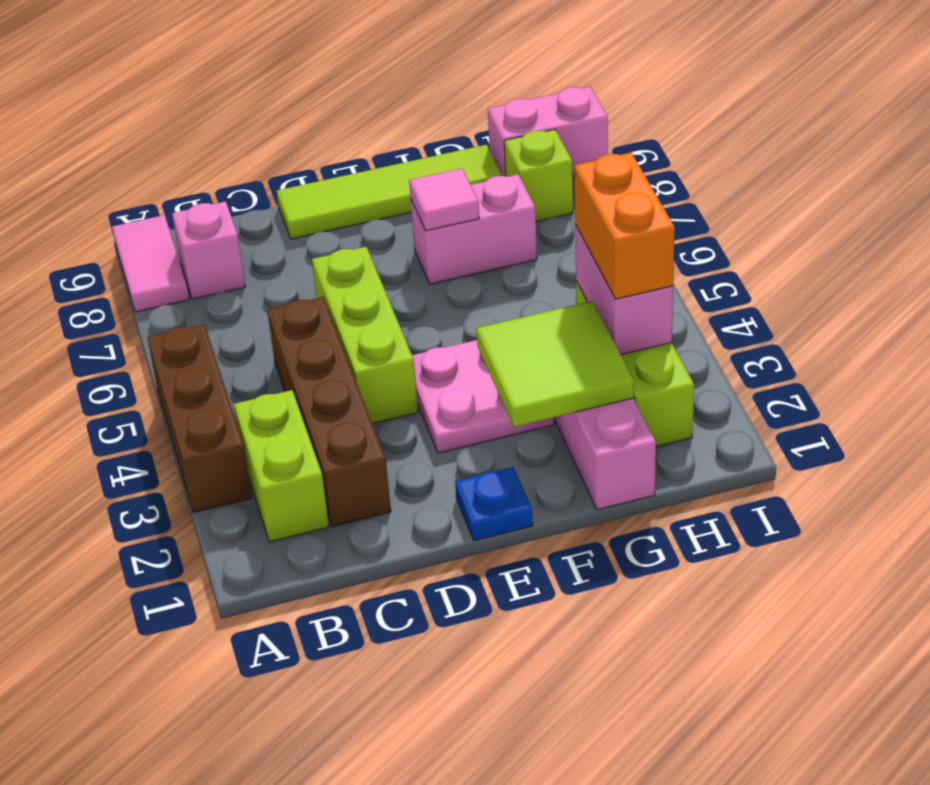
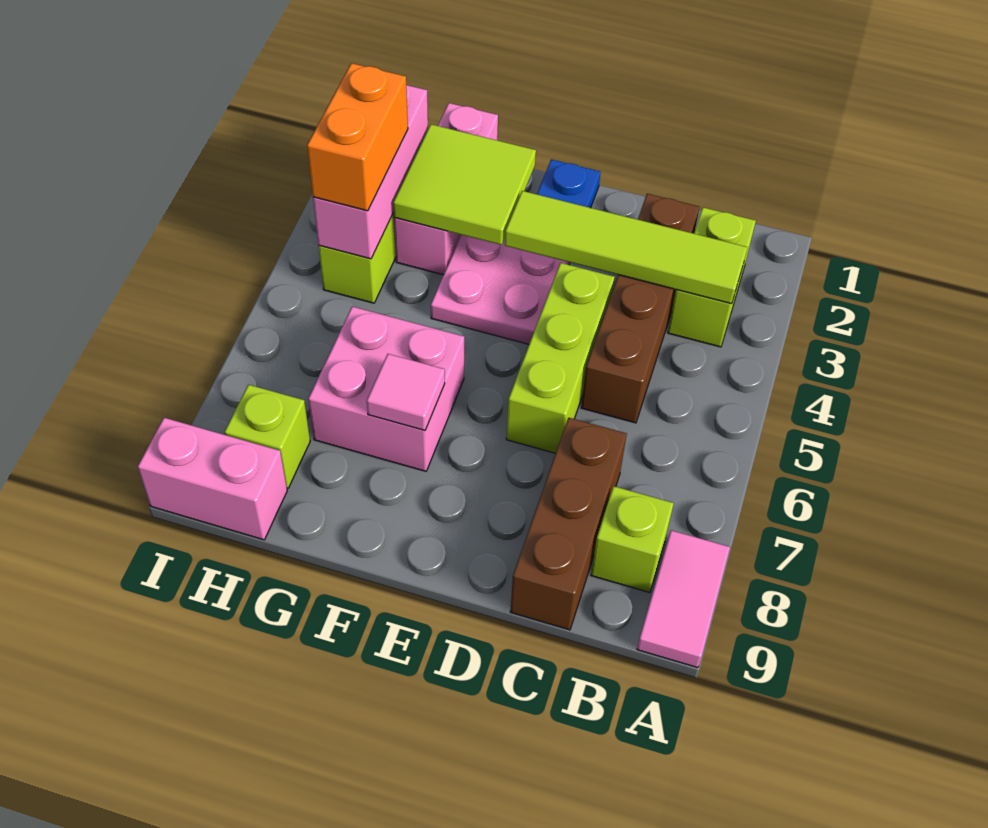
brown brick A3:A5 level 1 -> brown brick C7:C9 level 1
pink brick B8 level 1 -> lime brick B8 level 1
lime tile D9:G9 level 1 -> lime tile B3:E3 level 2
pink brick F7:G7 level 1 -> pink brick F6:G7 level 1
pink brick H3:H4 level 2 -> pink brick H2:H4 level 2

